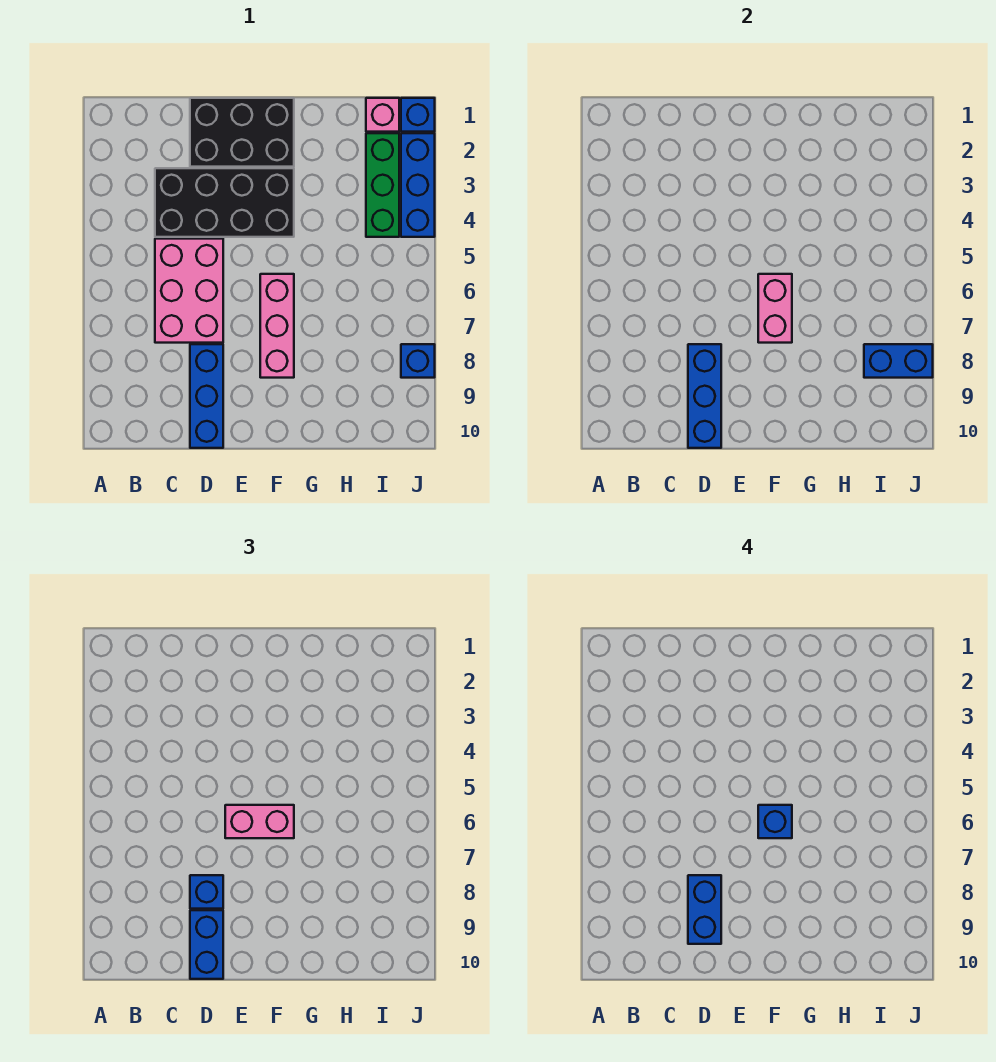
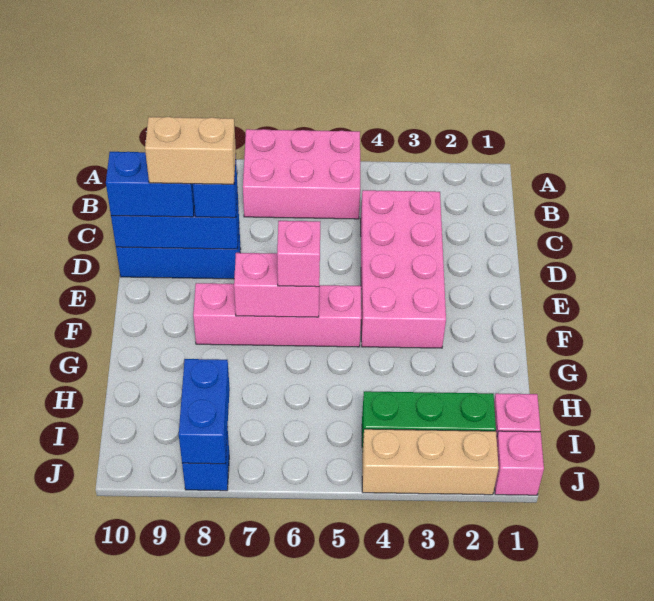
black brick C3:F4 level 1 -> pink brick C3:F4 level 1
pink brick C5:D7 level 1 -> pink brick A5:B7 level 1
black brick D1:F2 level 1 -> none
blue brick D8:D9 level 4 -> tan brick D8:D9 level 4
pink brick E6:F6 level 3 -> pink brick F6 level 3
pink brick F6:F8 level 1 -> pink brick F5:F8 level 1
blue brick F6 level 4 -> none
blue brick J1 level 1 -> pink brick J1 level 1
blue brick J2:J4 level 1 -> tan brick J2:J4 level 1

